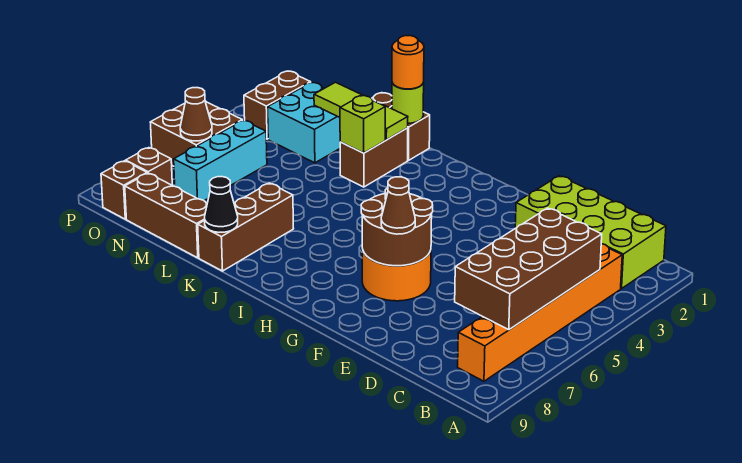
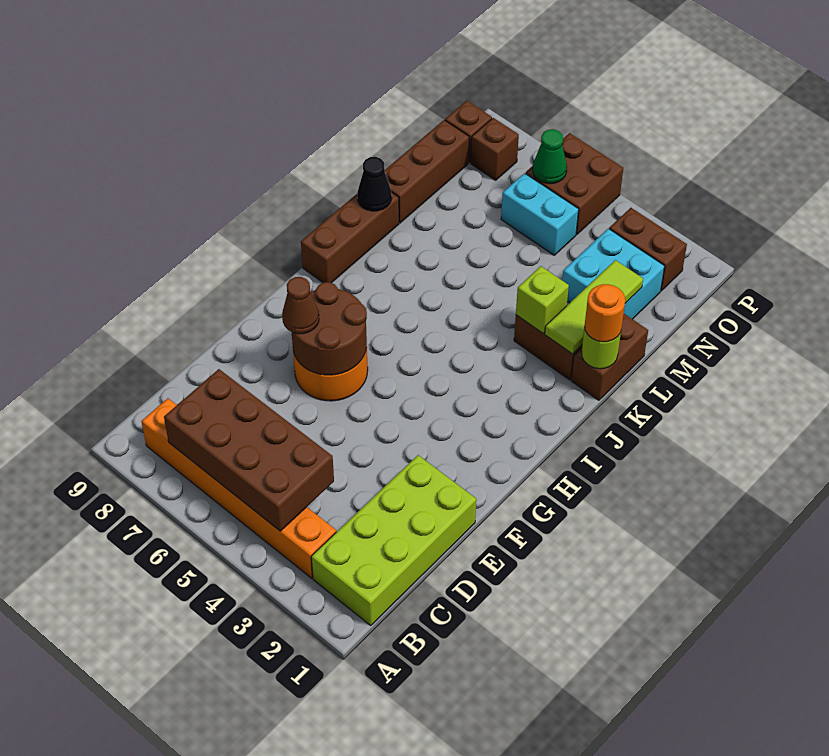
brown brick K7:K9 level 1 -> brown brick I9:K9 level 1
cyan brick N5:N7 level 1 -> cyan brick N5:N6 level 1
brown cone O6 level 2 -> green cone O6 level 2

